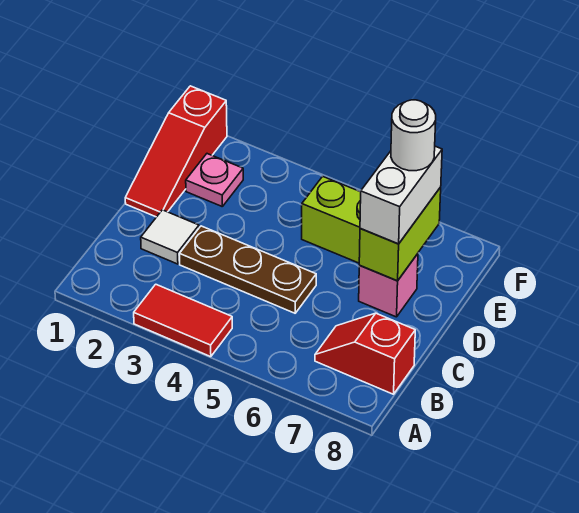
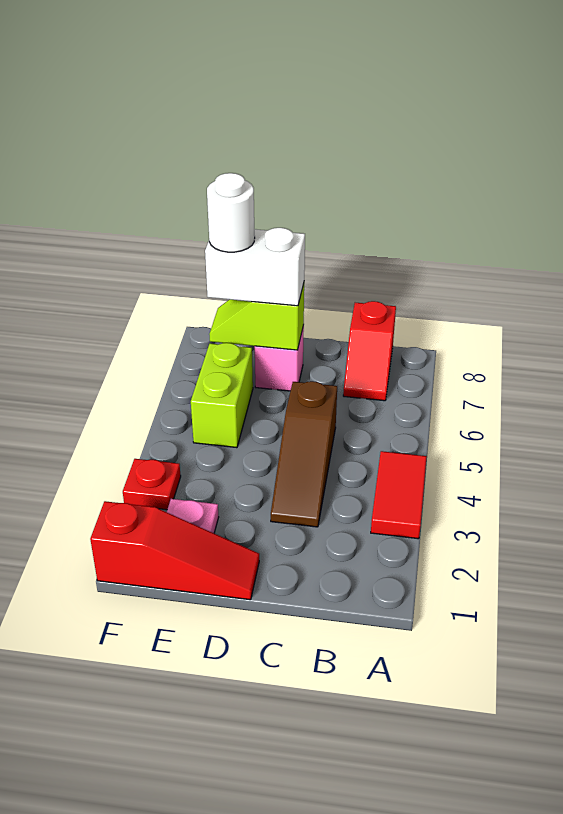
white tile C2 level 1 -> none
brown plate C3:C5 level 1 -> brown slope C3:C5 level 1 top 5
lime brick D7:E7 level 2 -> lime slope D7:E7 level 2 top D
none -> red plate F3 level 1

